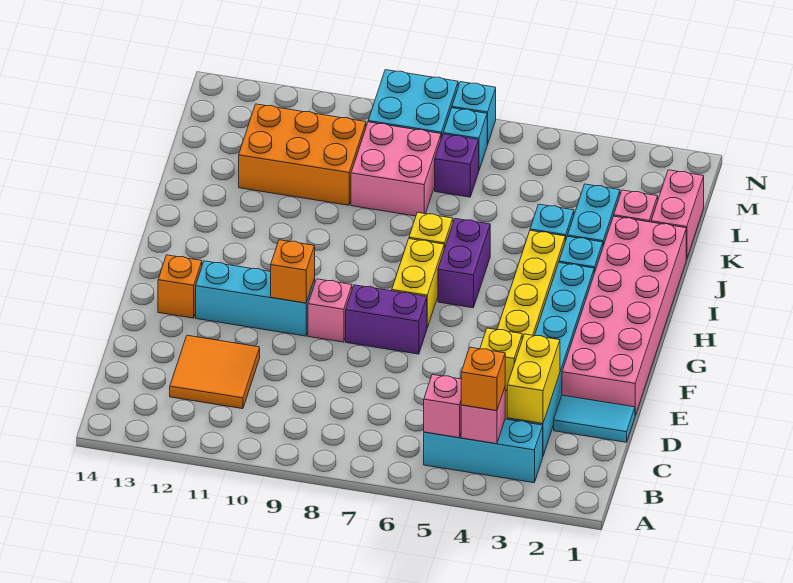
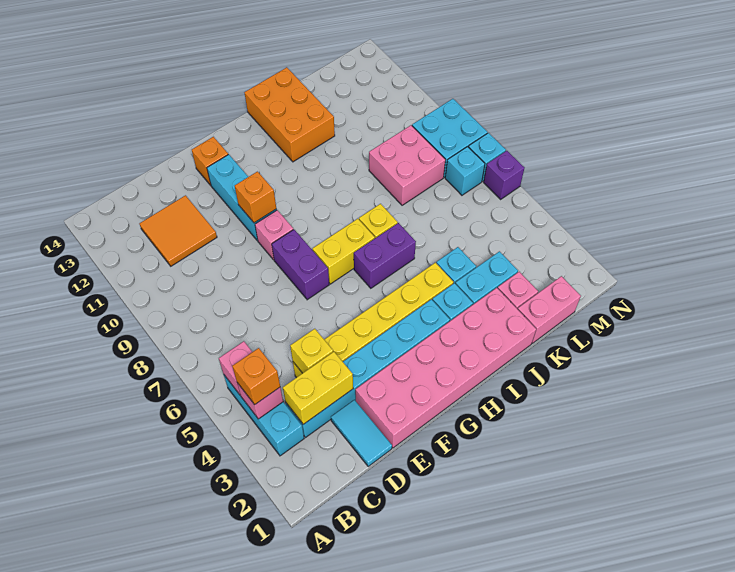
orange brick K10:L12 level 1 -> orange brick I12:J14 level 1
purple brick L7 level 1 -> purple brick N6 level 1

